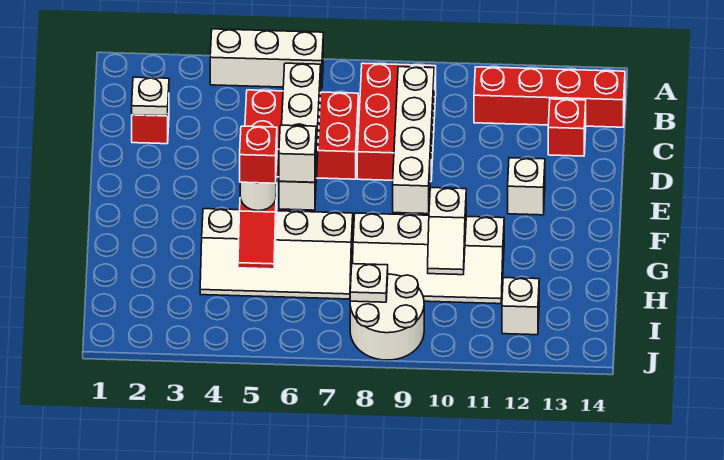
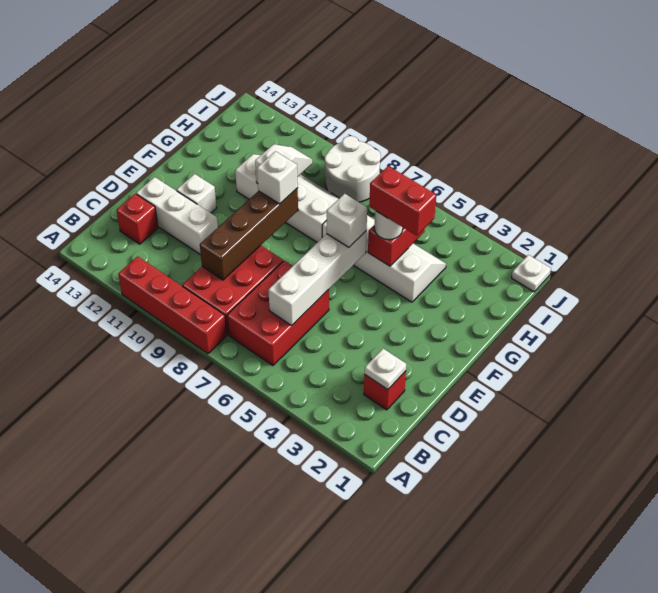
white brick A4:A6 level 1 -> white brick D11:D13 level 1
red brick B11:B14 level 1 -> red brick A8:A11 level 1
red brick C5:D7 level 1 -> red brick B6:D7 level 1
white brick C9:F9 level 2 -> brown brick C9:F9 level 2
red brick G5 level 4 -> red brick G4:G5 level 4
white plate I8 level 2 -> white plate J1 level 1
white brick I12 level 1 -> white brick F9 level 3

